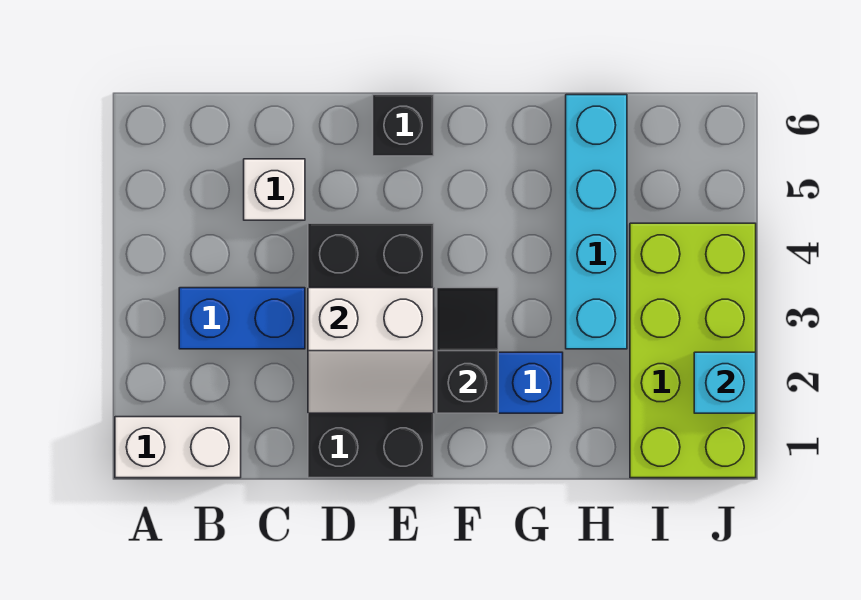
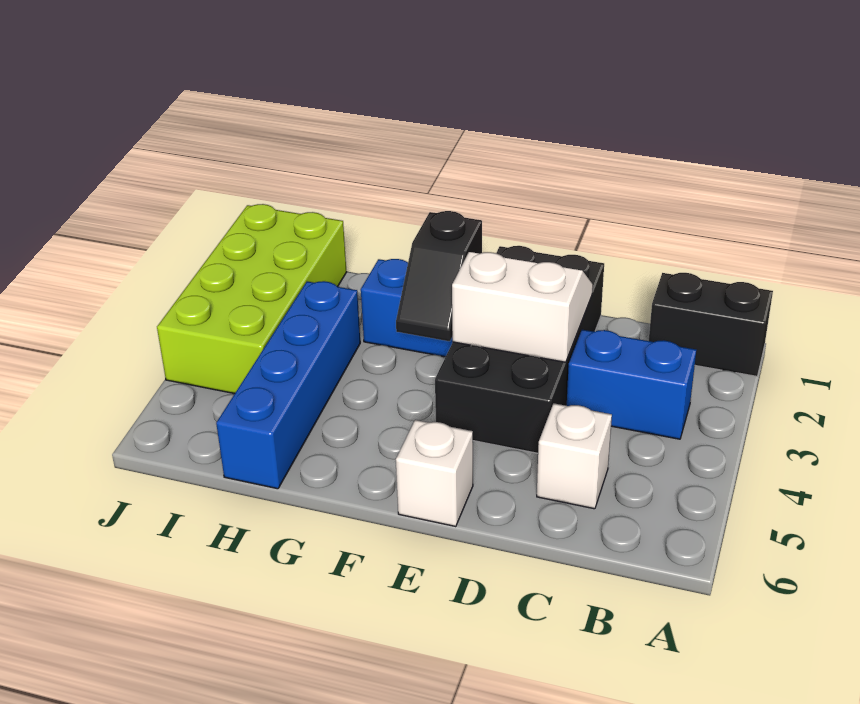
white brick A1:B1 level 1 -> black brick A1:B1 level 1
black brick E6 level 1 -> white brick E6 level 1
cyan brick H3:H6 level 1 -> blue brick H3:H6 level 1
cyan brick J2 level 2 -> none

